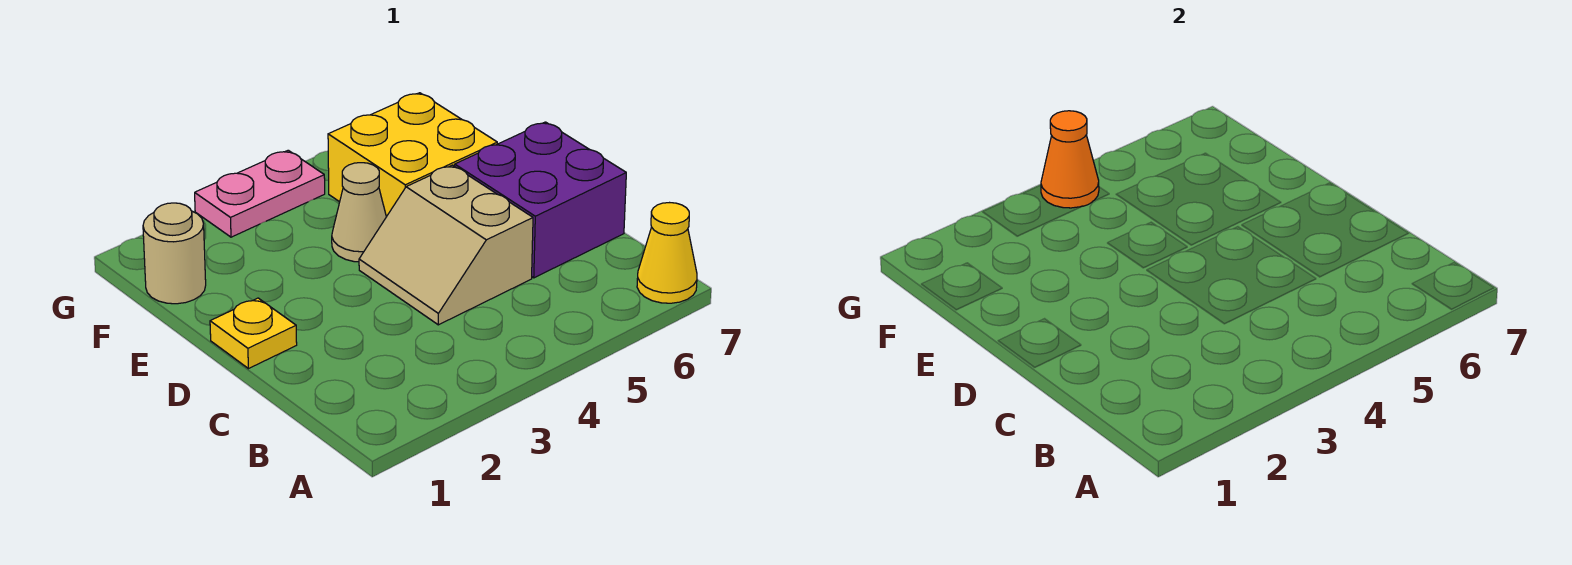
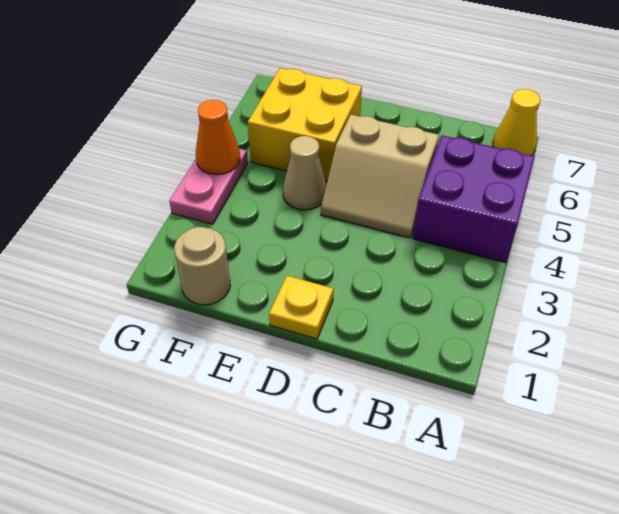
purple brick C6:D7 level 1 -> purple brick A4:B5 level 1

